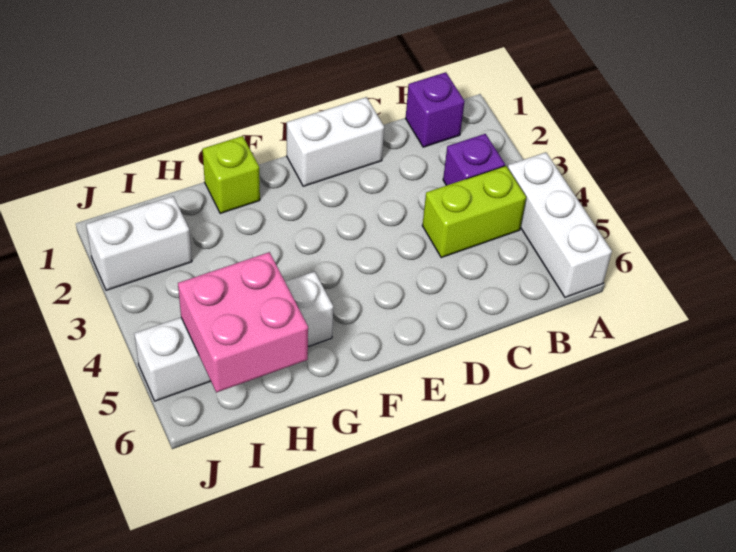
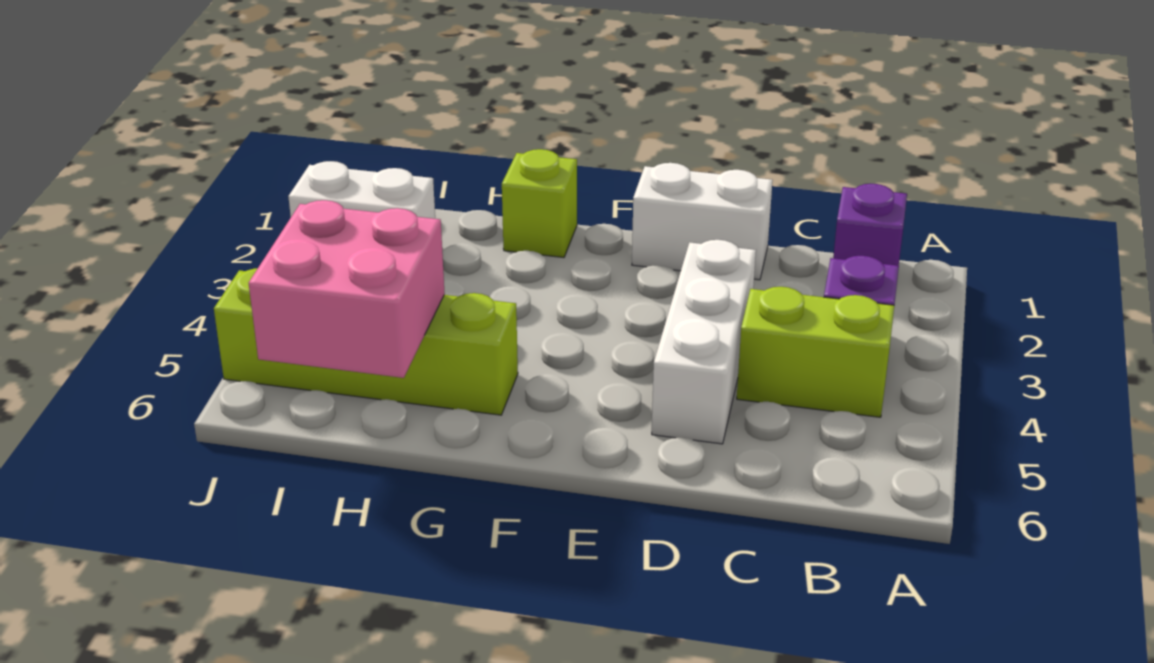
white brick A4:A6 level 1 -> white brick D3:D5 level 1
white brick G5:J5 level 1 -> lime brick G5:J5 level 1

